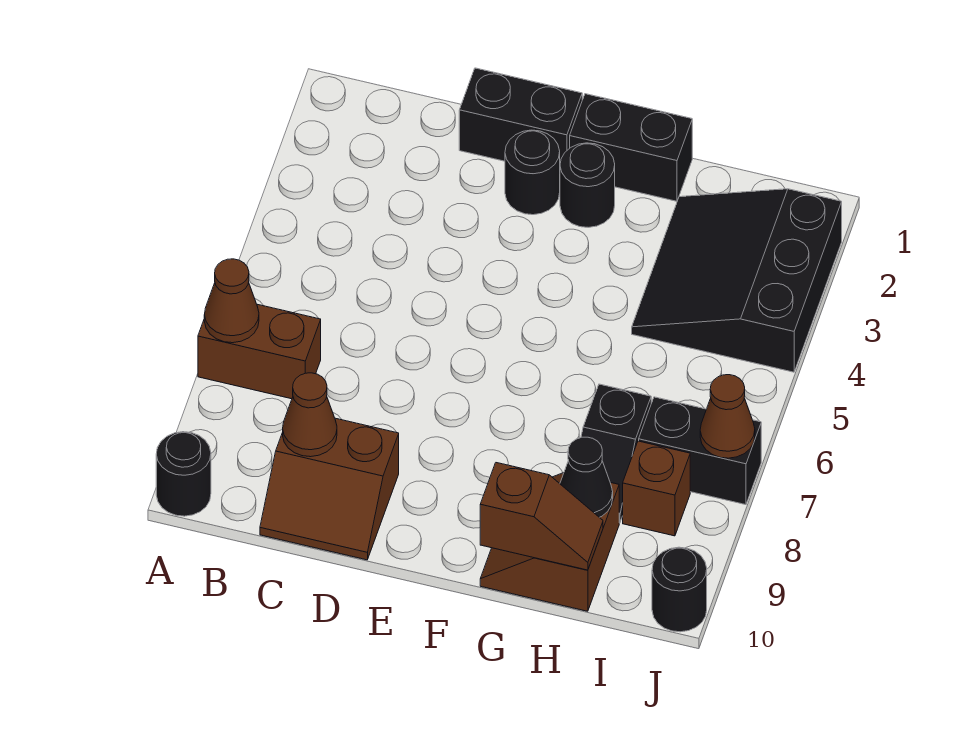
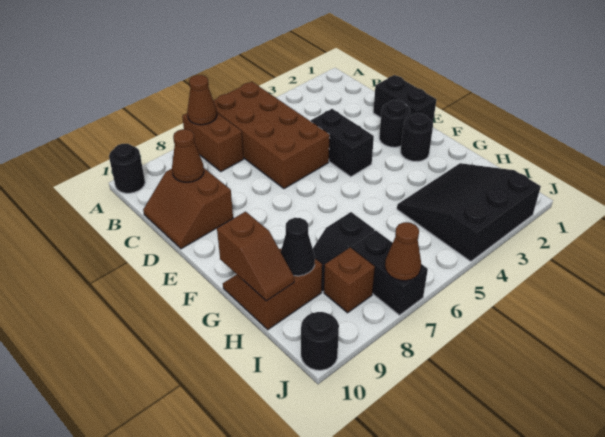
none -> brown brick A5:D6 level 1
black brick F1:G1 level 1 -> black brick D4:E4 level 1

